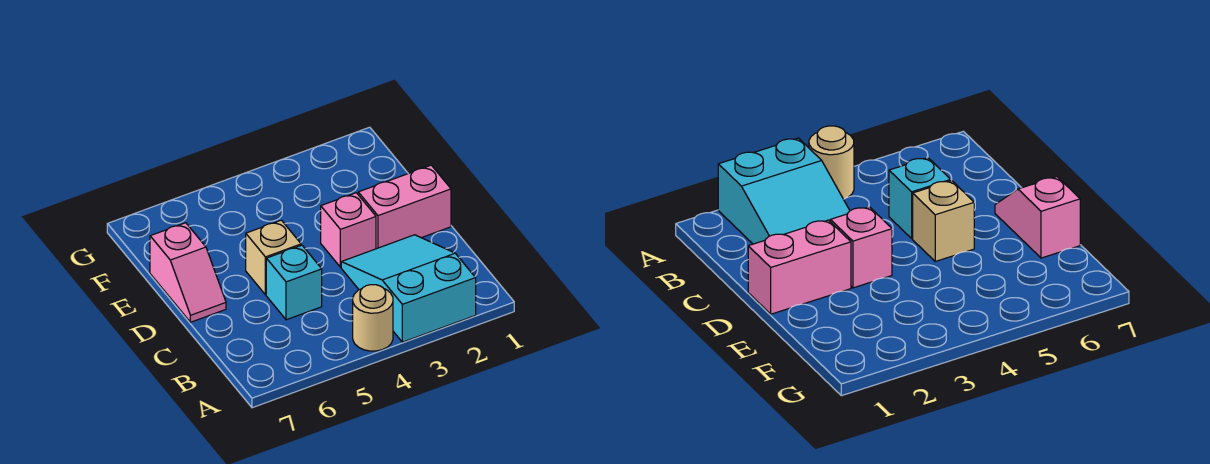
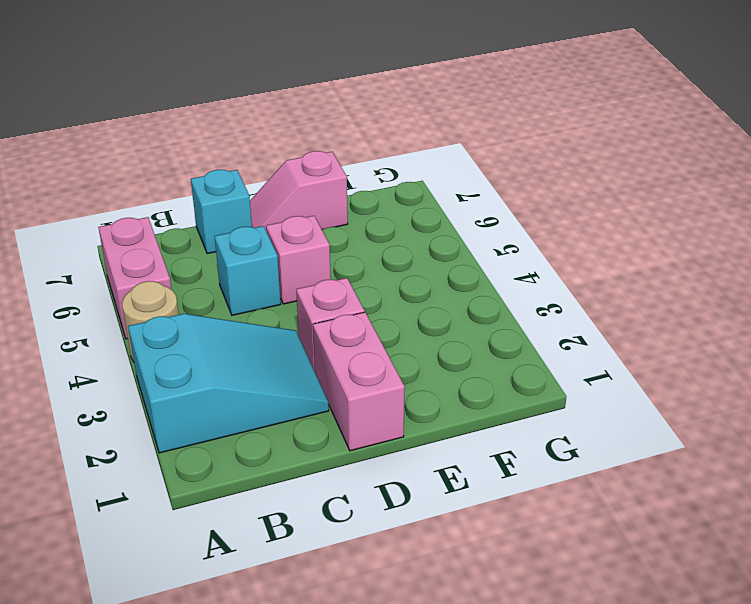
none -> pink brick A5:A6 level 1
none -> cyan brick C7 level 1
tan brick D5 level 1 -> pink brick D5 level 1

